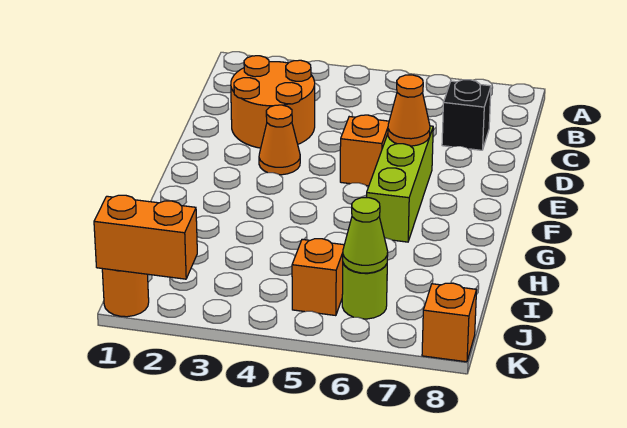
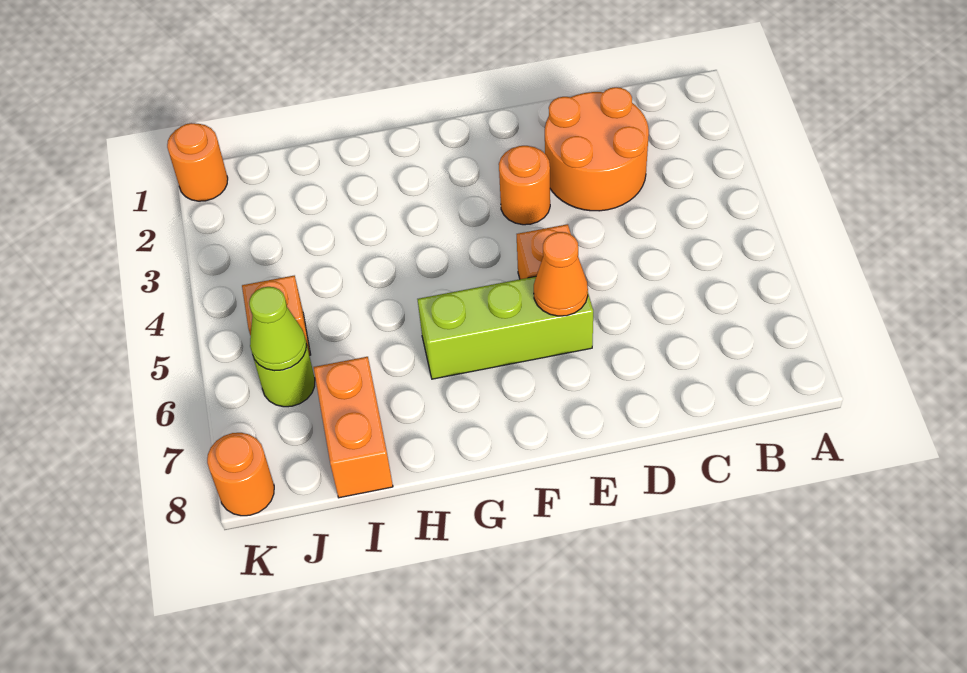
black brick C7 level 1 -> none
orange cone E3 level 1 -> orange round brick E3 level 1
orange brick K1:K2 level 2 -> orange brick I7:I8 level 1
orange brick K8 level 1 -> orange round brick K8 level 1

